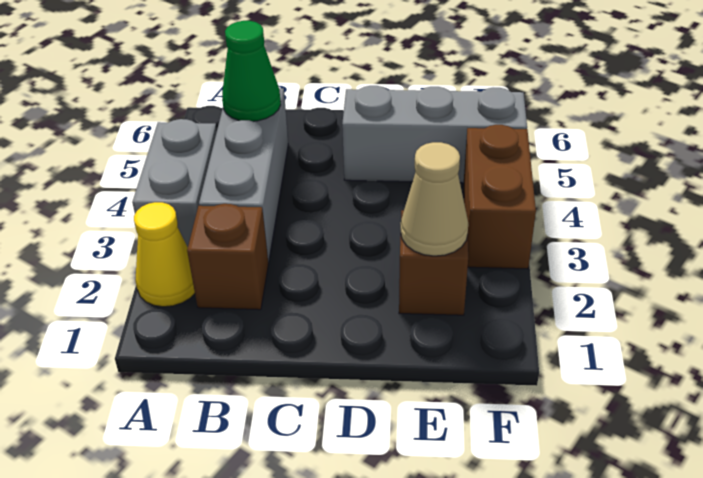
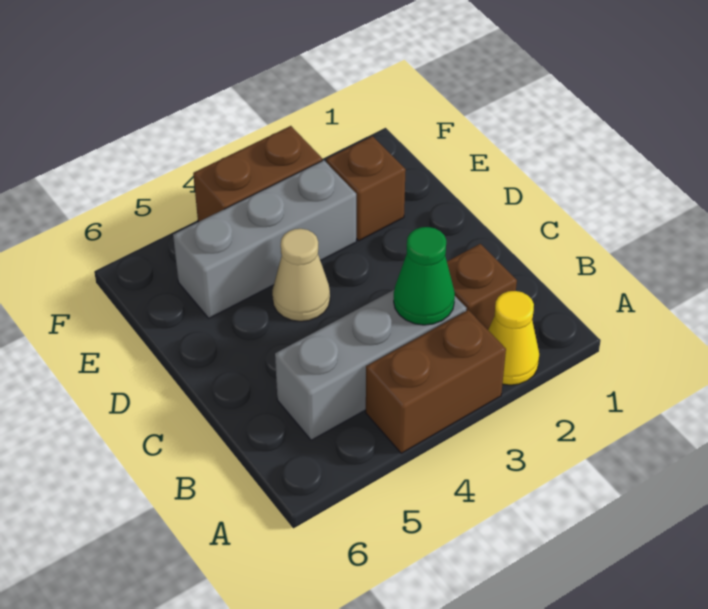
grey brick A3:A4 level 1 -> brown brick A3:A4 level 1
green cone B5 level 2 -> green cone B3 level 2
grey brick D5:F5 level 1 -> grey brick E3:E5 level 1
tan cone E2 level 2 -> tan cone D4 level 1

